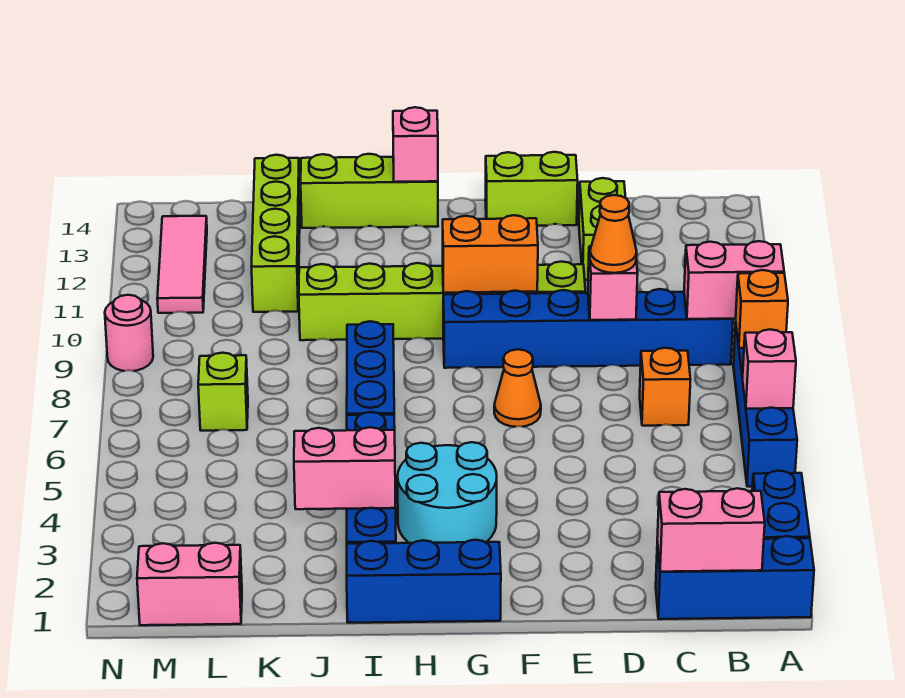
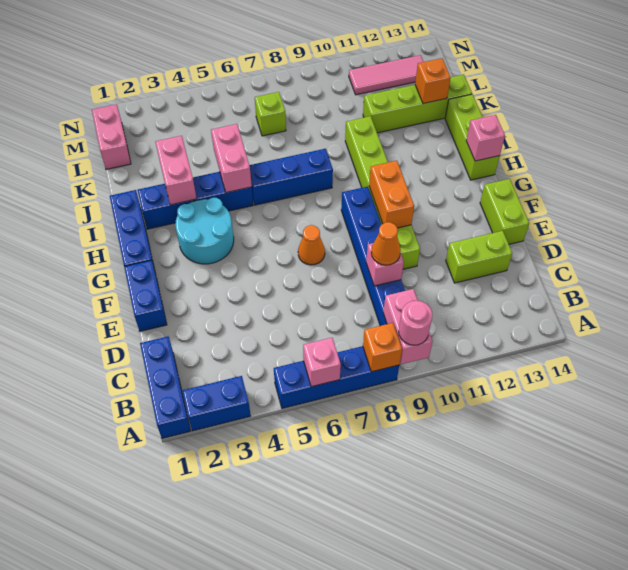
pink brick B1:C1 level 2 -> pink brick I5:J5 level 2
orange brick C7 level 1 -> orange brick K13 level 2
none -> blue brick E1:F1 level 1
pink round brick N9 level 1 -> pink round brick A9 level 3

